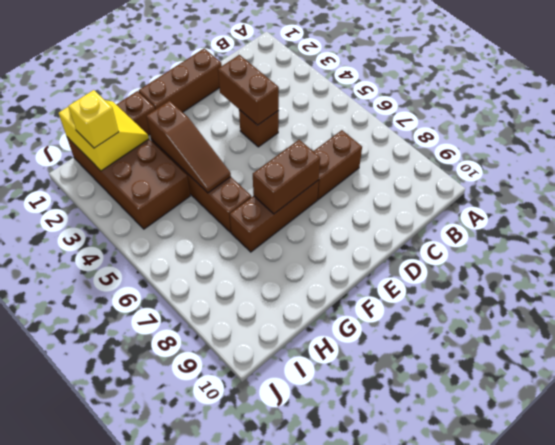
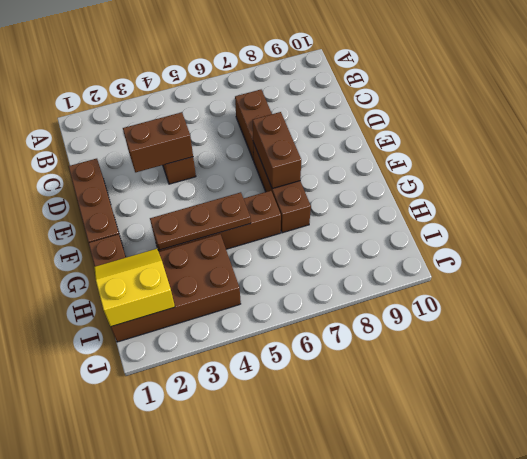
brown slope G3:G5 level 2 top 3 -> brown plate G3:G5 level 2
yellow brick I2 level 3 -> none

